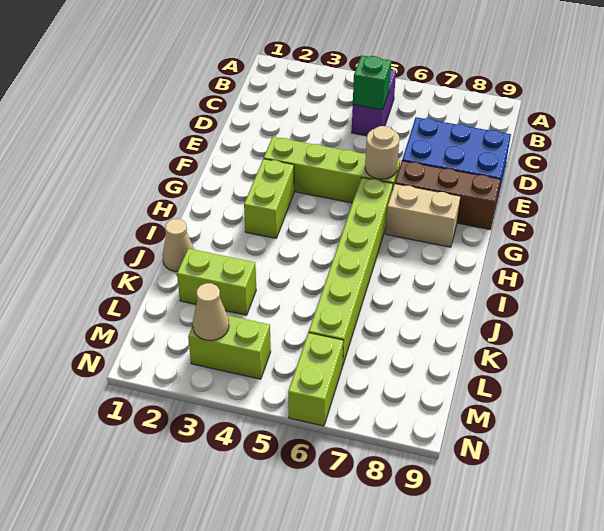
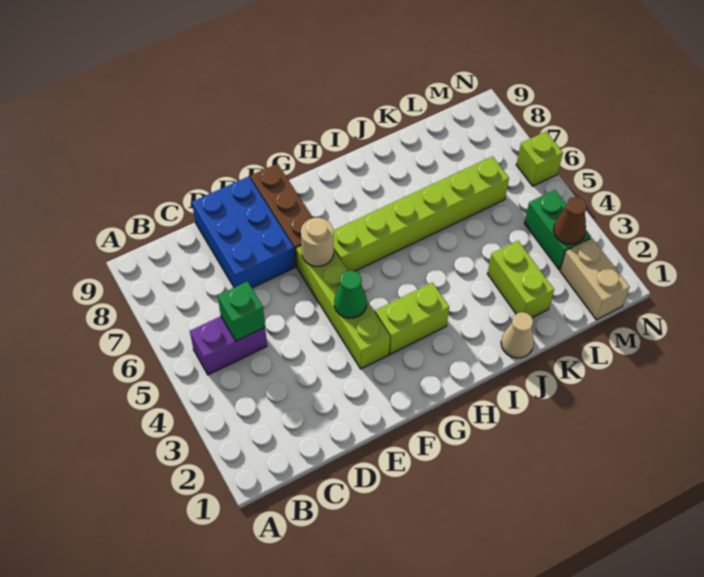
none -> green cone F4 level 2
tan brick G7:G8 level 1 -> tan brick M1:M2 level 1
lime brick M3:M4 level 1 -> green brick M3:M4 level 1
tan cone M3 level 2 -> brown cone M3 level 2
lime brick M6:N6 level 1 -> lime brick N6 level 1

